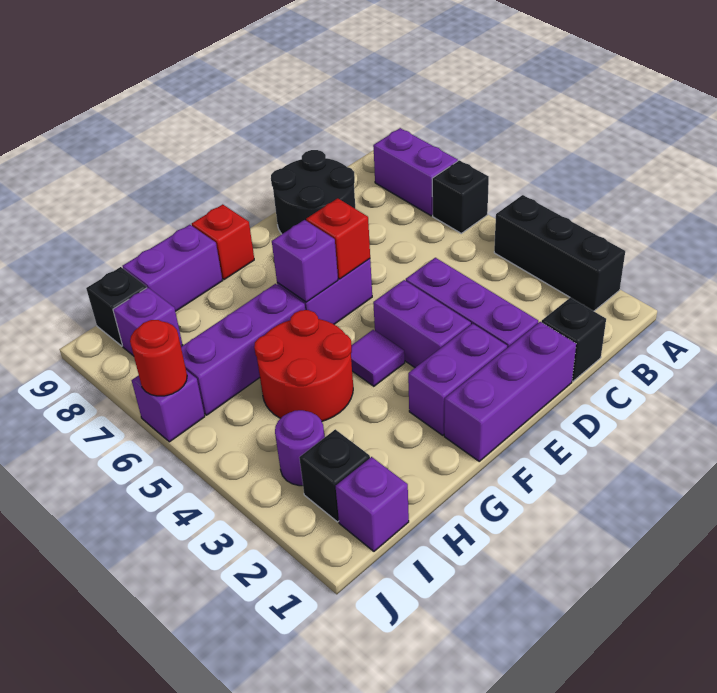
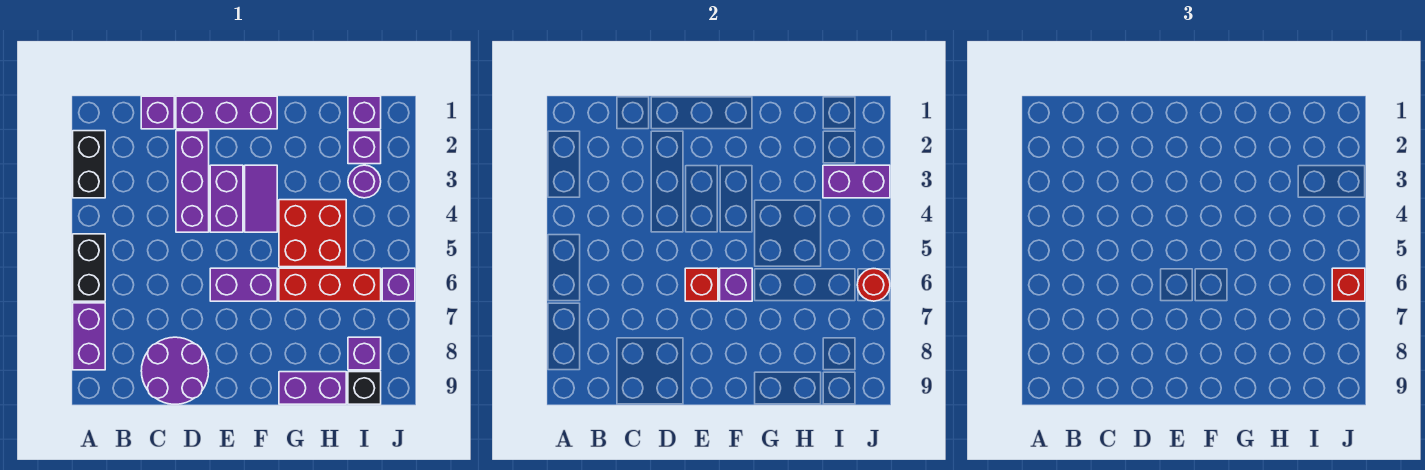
black brick A2:A4 level 1 -> black brick A2:A3 level 1
black brick A6 level 1 -> black brick A5:A6 level 1
black brick C1 level 1 -> purple brick C1 level 1
black round brick C8:D9 level 1 -> purple round brick C8:D9 level 1
purple brick E2:F2 level 1 -> purple brick I3:J3 level 2
purple tile F4 level 1 -> purple tile F3:F4 level 1
red brick F9 level 1 -> red brick J6 level 3
red round brick G4:H5 level 1 -> red brick G4:H5 level 1
purple brick G6:I6 level 1 -> red brick G6:I6 level 1
black brick I2 level 1 -> purple brick I2 level 1

